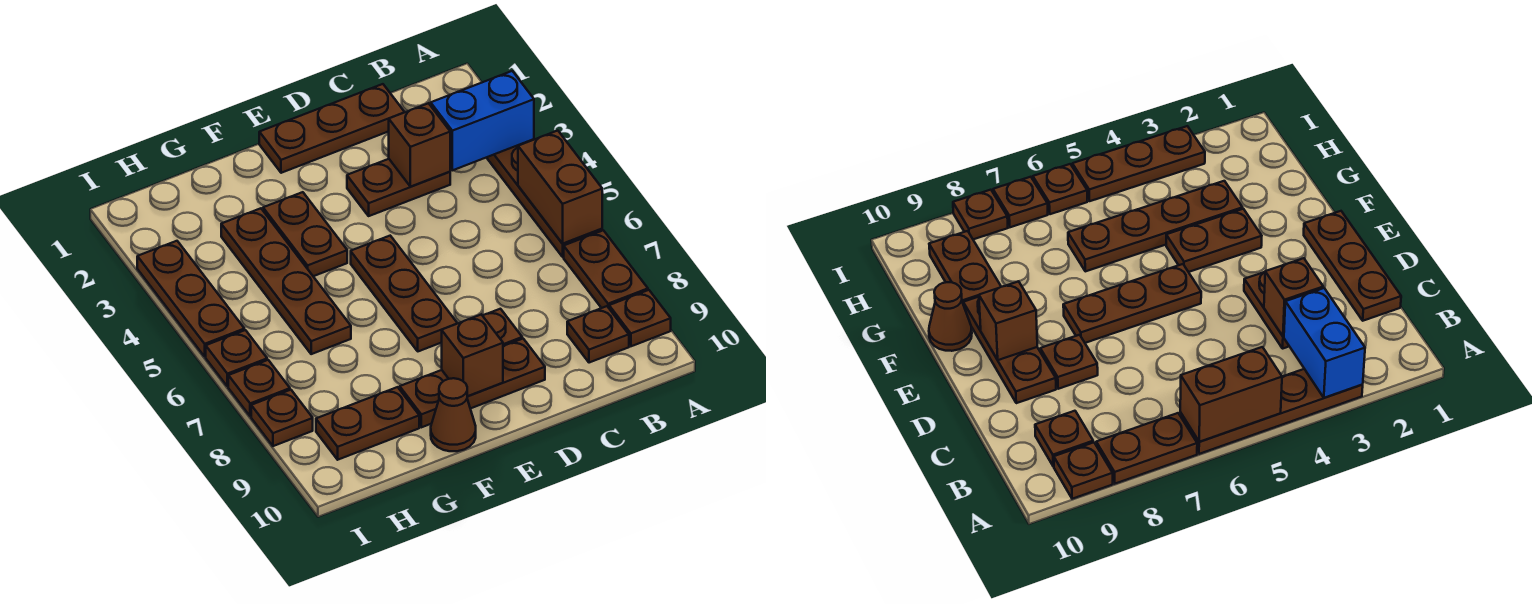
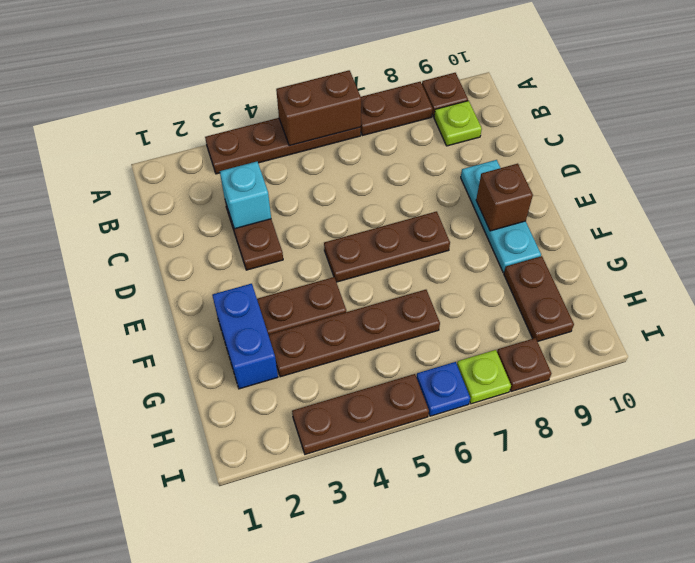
blue brick A3:B3 level 2 -> blue brick F2:G2 level 1
brown plate B9 level 1 -> lime plate B9 level 1
brown plate C1:E1 level 1 -> none
brown brick C3 level 2 -> cyan brick C3 level 2
brown plate D8 level 1 -> none
brown plate D9:F9 level 1 -> cyan plate D9:F9 level 1
brown cone F10 level 1 -> none
brown plate I6 level 1 -> blue plate I6 level 1
brown plate I7 level 1 -> lime plate I7 level 1

